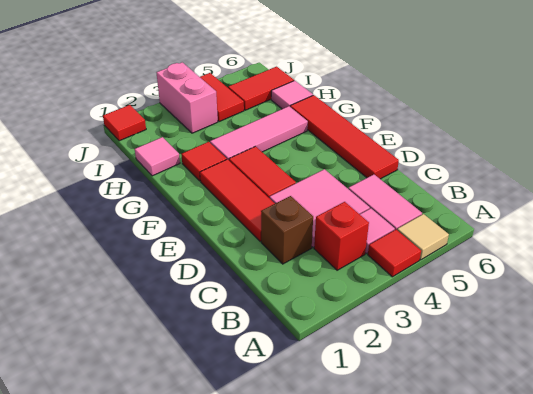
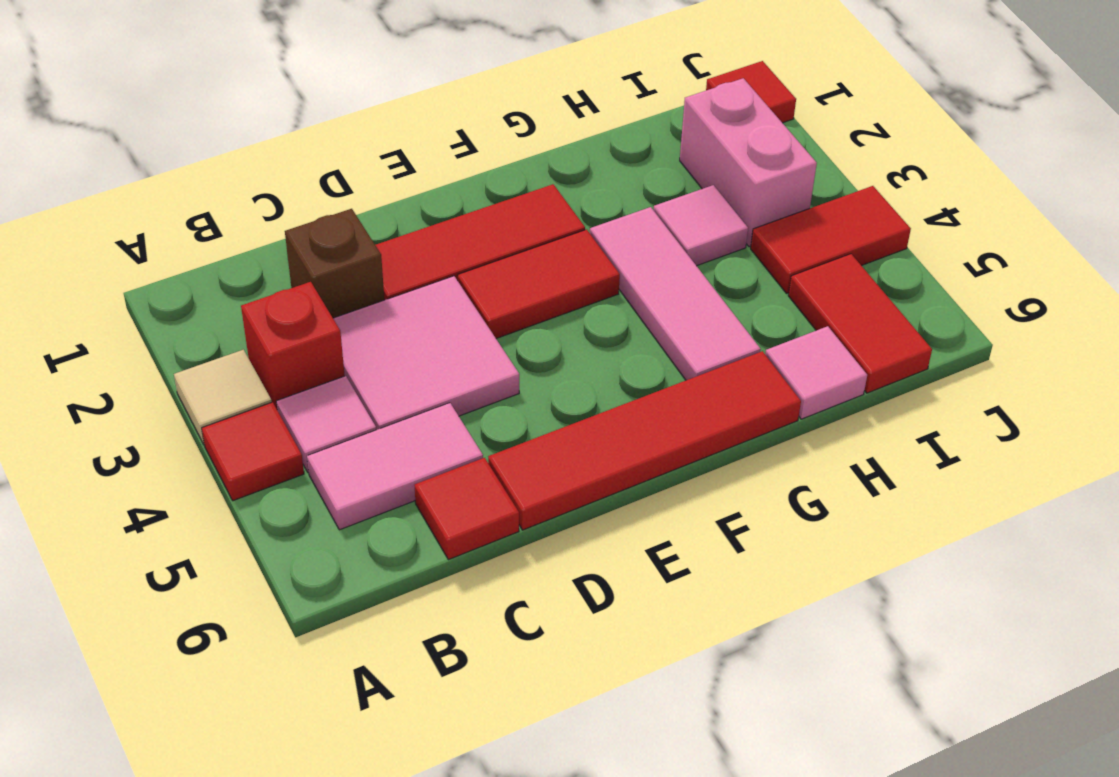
tan tile A5 level 1 -> tan tile A3 level 1
red tile G2 level 1 -> red tile C6 level 1
pink tile H1 level 1 -> pink tile H3 level 1
pink brick I3:J3 level 1 -> pink brick I2:I3 level 1

